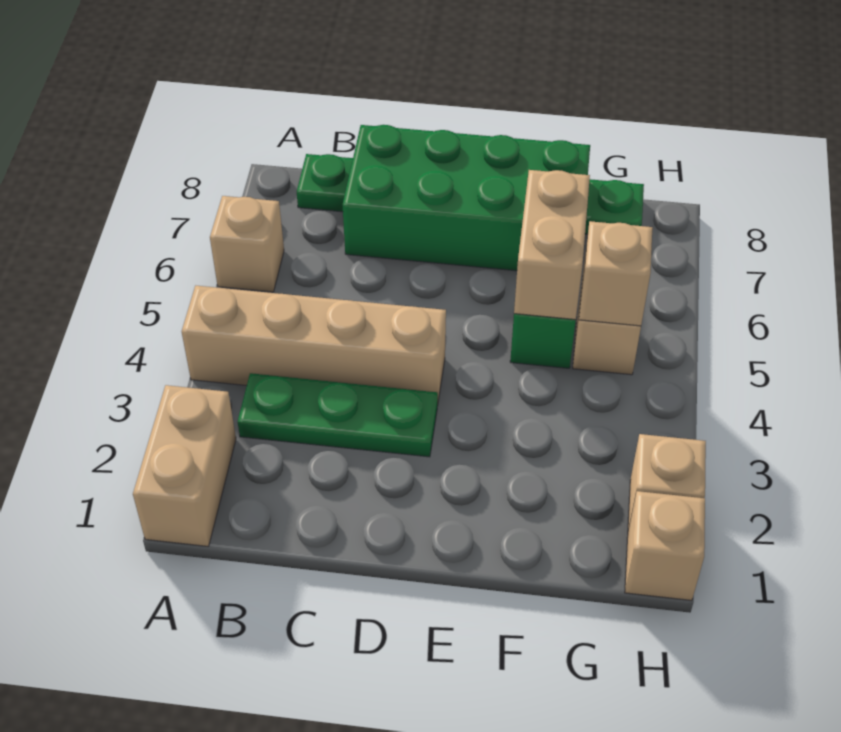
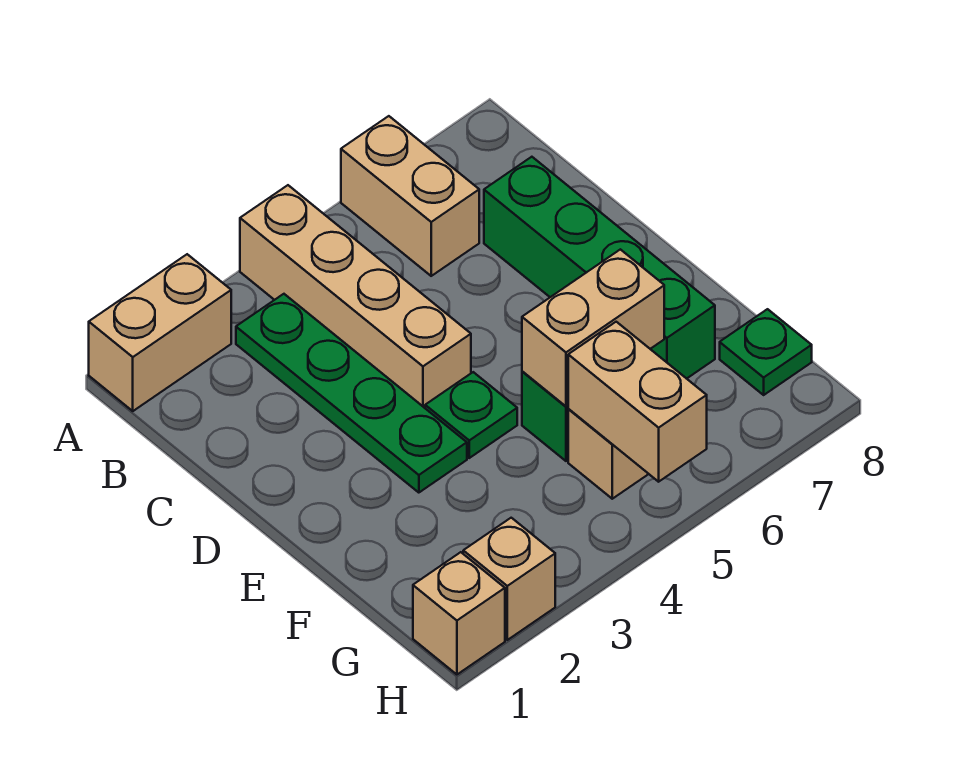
tan brick A6 level 1 -> tan brick A6:B6 level 1
green plate B3:D3 level 1 -> green plate B3:E3 level 1
green plate B8 level 1 -> green plate E4 level 1
green brick C7:F8 level 1 -> green brick C7:F7 level 1
tan brick G5 level 2 -> tan brick G5:H5 level 2

